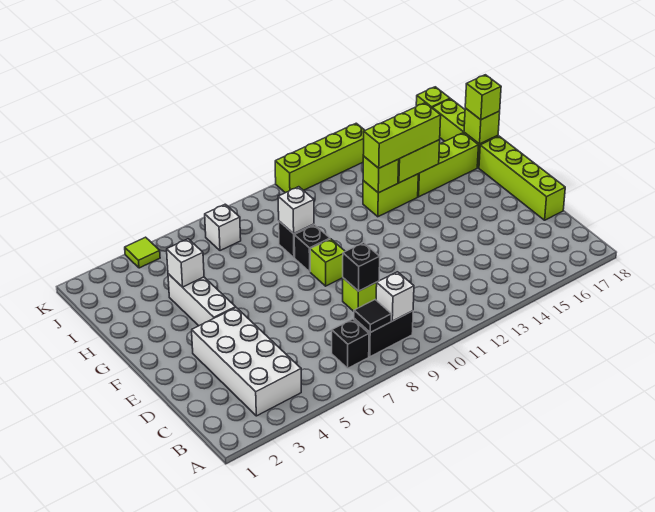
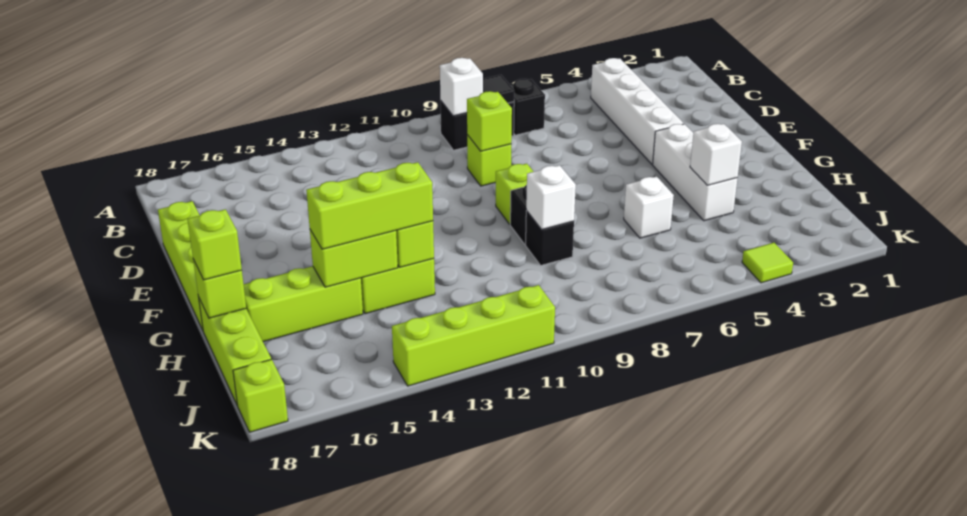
white brick B3:E4 level 1 -> white brick B4:E4 level 1
black brick D9 level 2 -> lime brick D9 level 2
white brick J7 level 1 -> white brick H6 level 1

